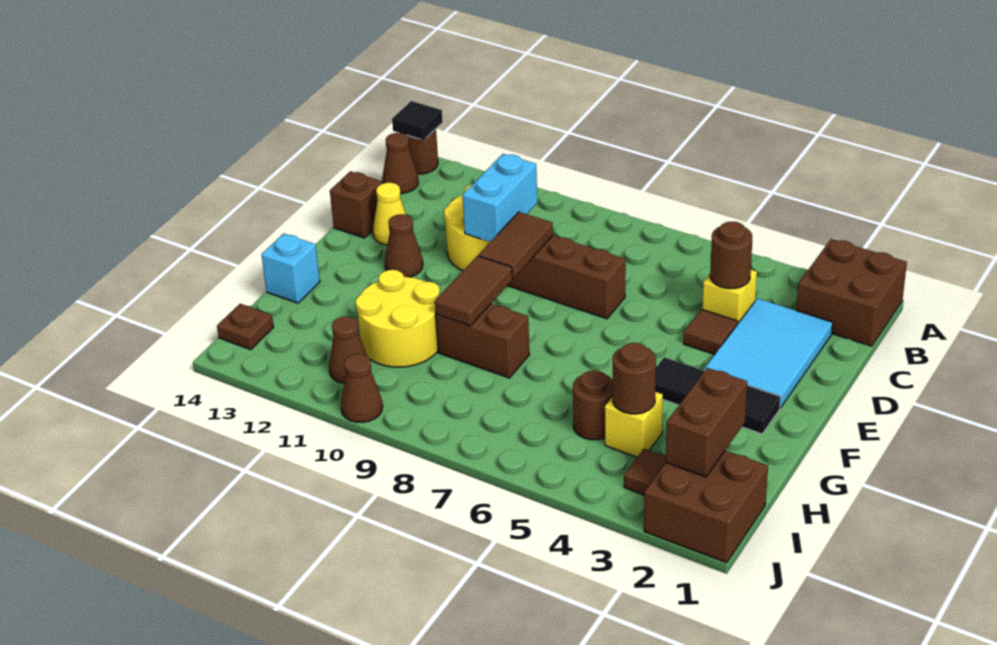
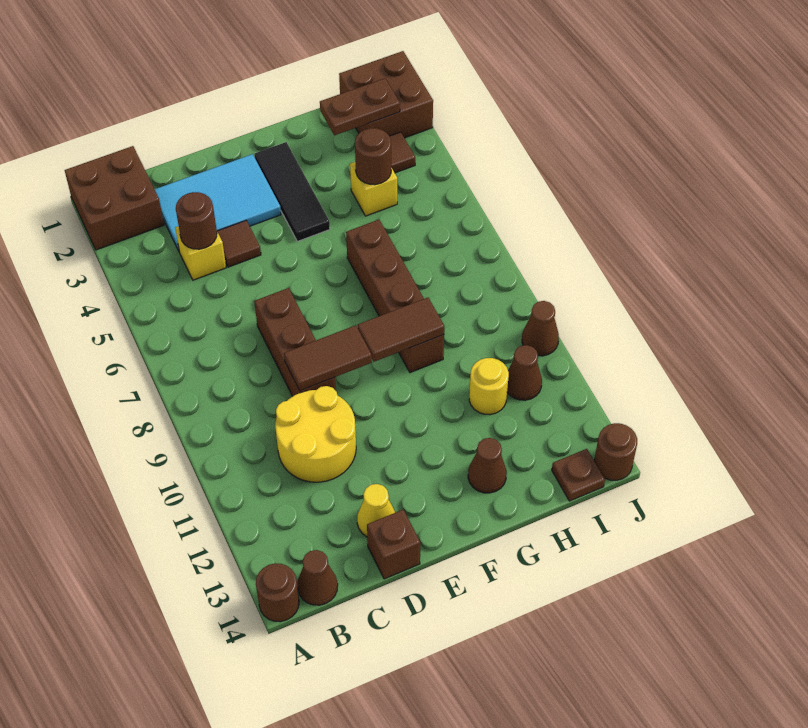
black tile A14 level 2 -> none
cyan brick C10:D10 level 2 -> none
brown cone E12 level 1 -> brown cone G13 level 1
brown brick G8:G9 level 1 -> brown brick G6:G9 level 1
yellow round brick G10:H11 level 1 -> yellow round brick H11 level 1
cyan brick G14 level 1 -> none
brown brick H2:I2 level 2 -> brown plate H2:I2 level 2
brown round brick H5 level 1 -> brown round brick J14 level 1

